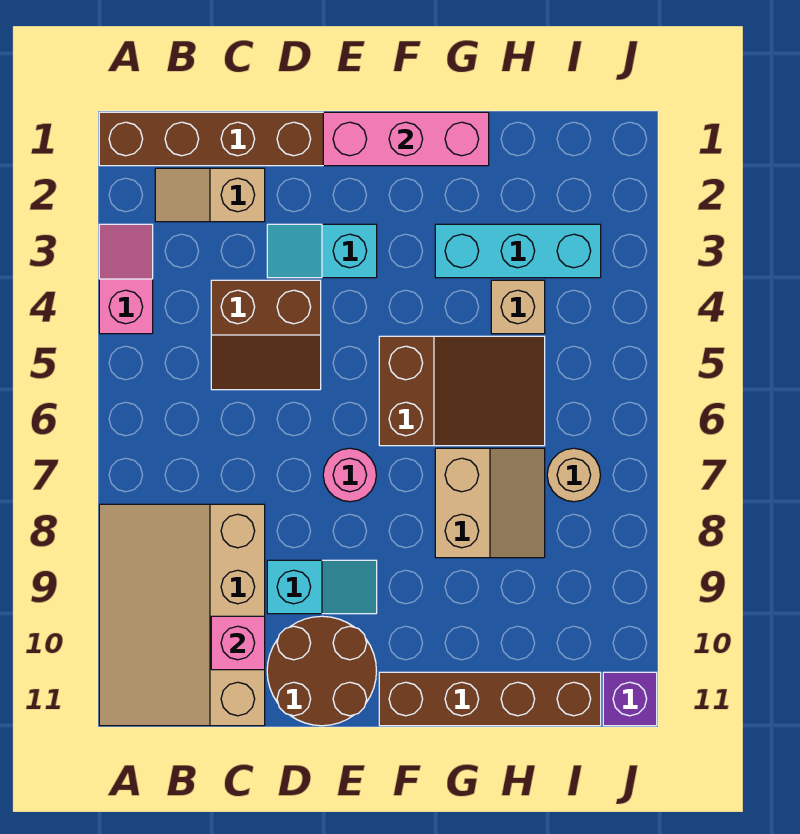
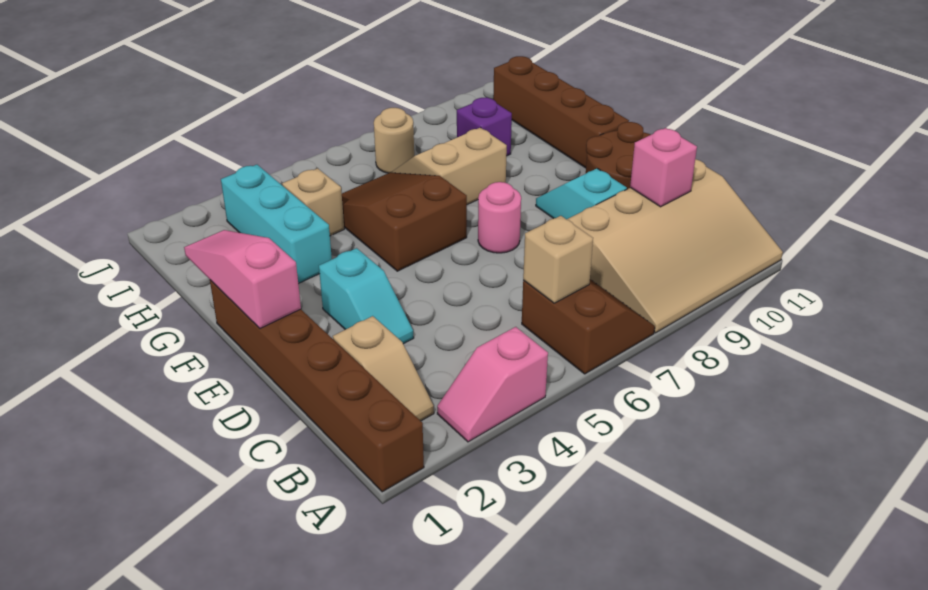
none -> tan brick B6 level 2
brown slope C4:D5 level 1 top 4 -> brown slope A6:B7 level 1 top 6
pink brick E1:G1 level 2 -> pink slope E1:G1 level 2 top E
purple brick J11 level 1 -> purple brick H9 level 1

